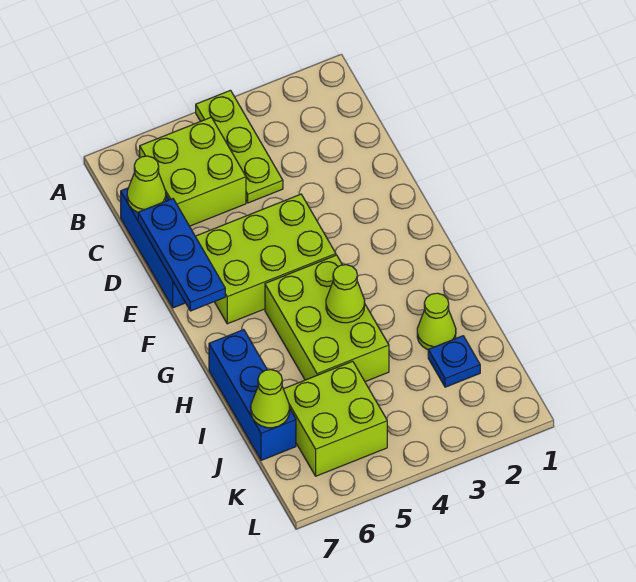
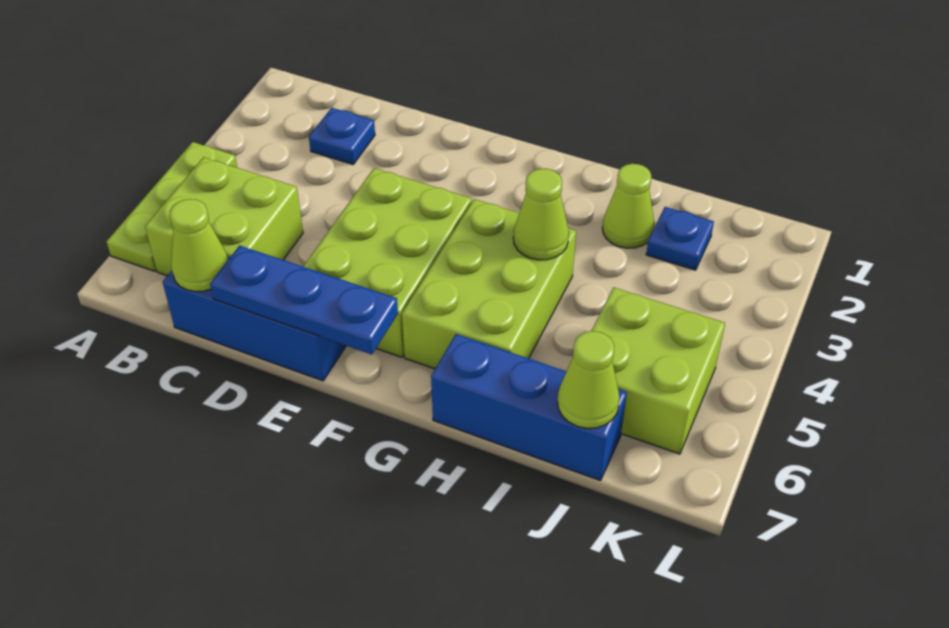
lime plate A4:C4 level 1 -> lime plate A4:A6 level 1
none -> blue plate C2 level 1
lime brick G4:I5 level 1 -> lime brick G4:H6 level 1

